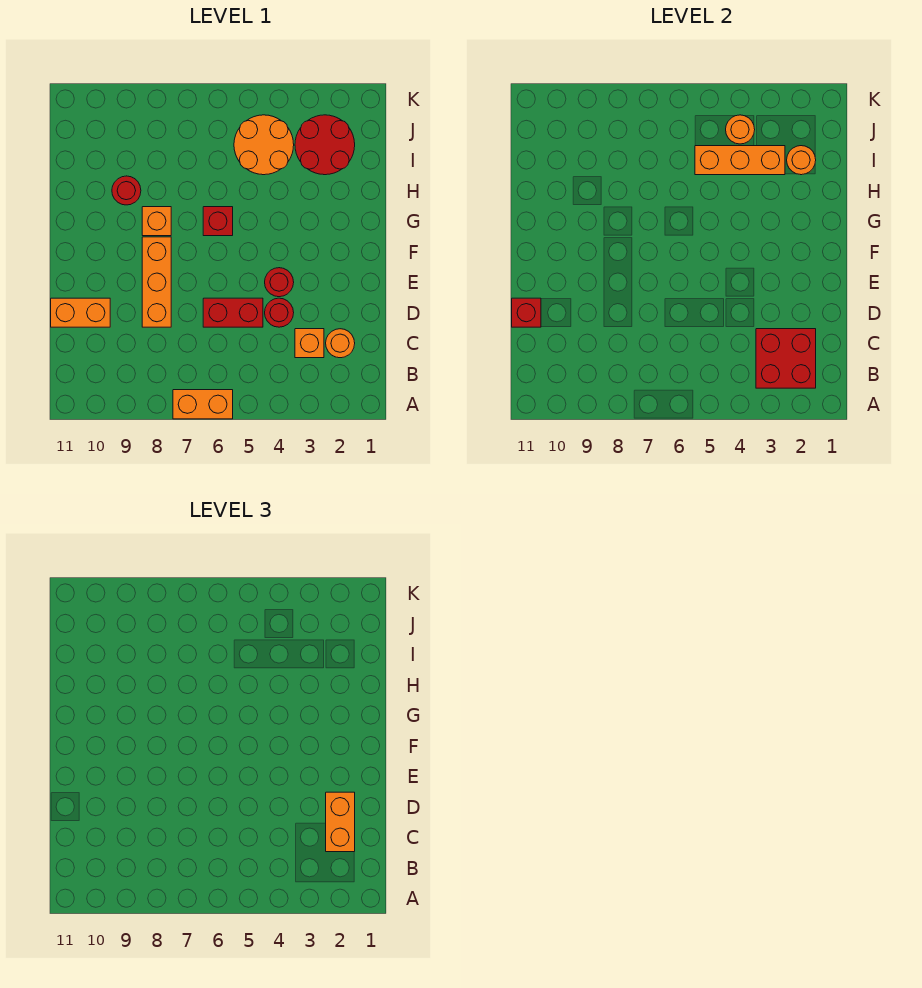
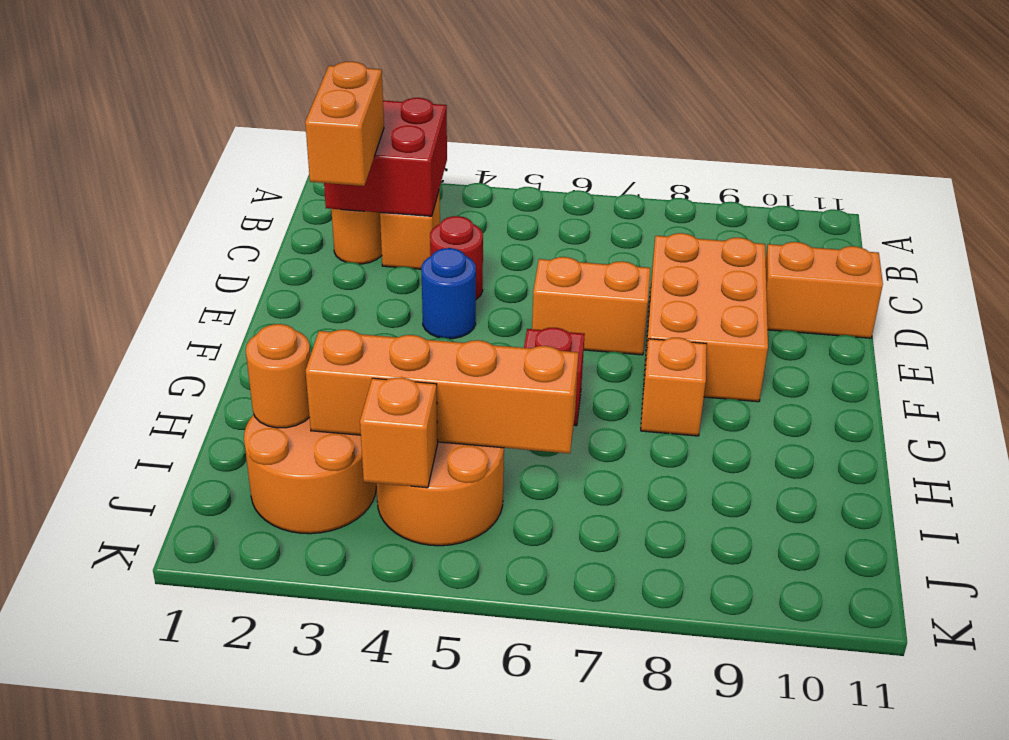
orange brick A6:A7 level 1 -> orange brick E6:E7 level 1
red brick D5:D6 level 1 -> none
orange brick D8:F8 level 1 -> orange brick D8:F9 level 1
red brick D11 level 2 -> none
red round brick E4 level 1 -> blue round brick E4 level 1
red round brick H9 level 1 -> none
red round brick I2:J3 level 1 -> orange round brick I2:J3 level 1
orange brick I3:I5 level 2 -> orange brick I3:I6 level 2
orange round brick J4 level 2 -> orange brick J4 level 2

